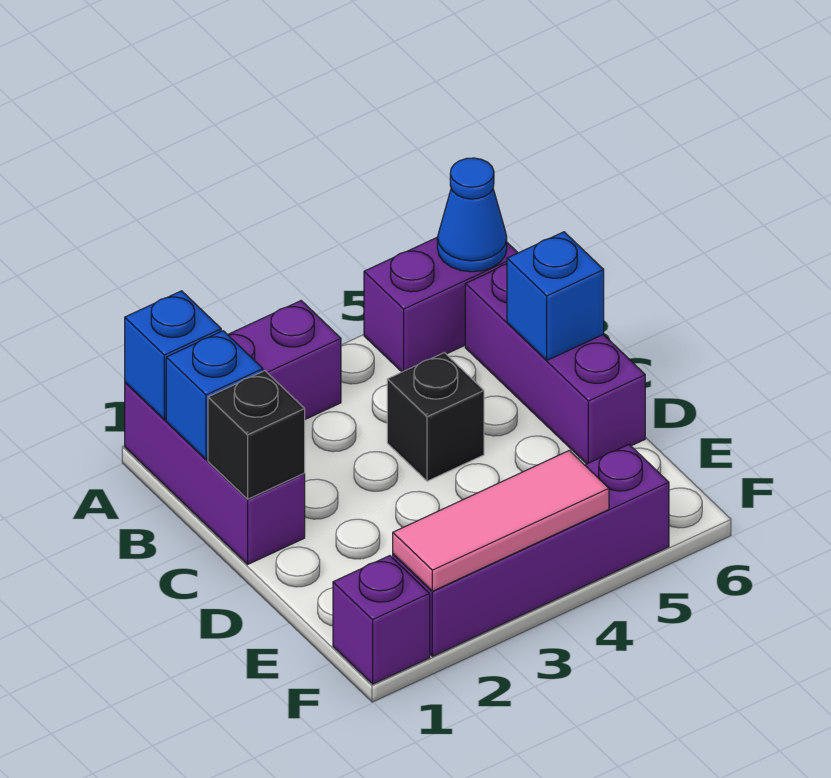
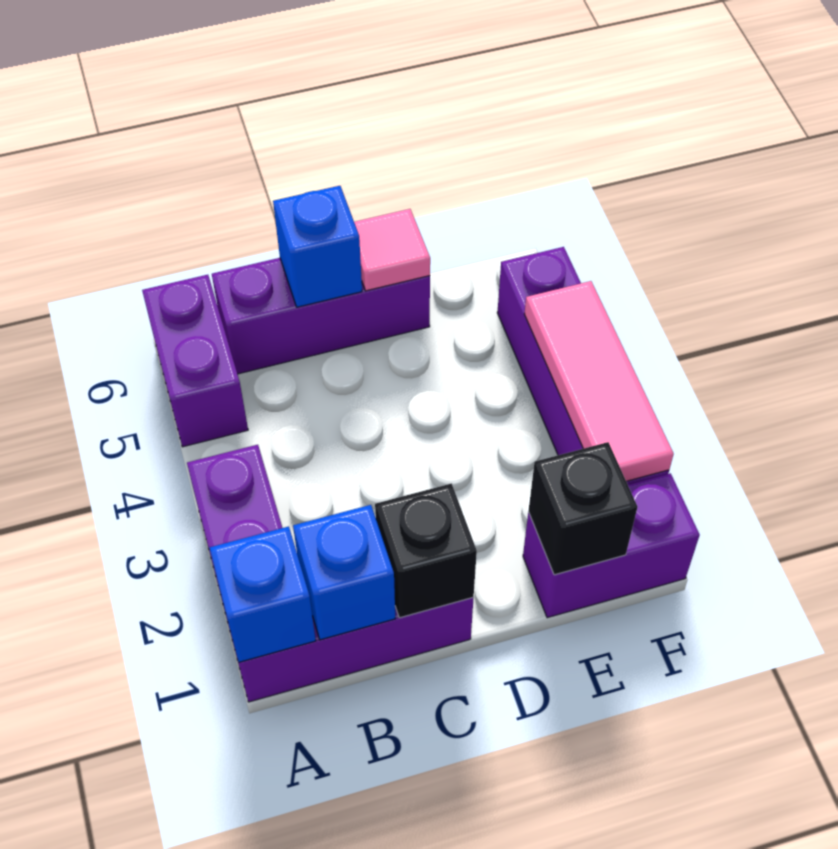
blue cone A6 level 2 -> none
black brick C4 level 1 -> black brick E1 level 2
none -> pink tile D6 level 2
purple brick F1 level 1 -> purple brick E1:F1 level 1

